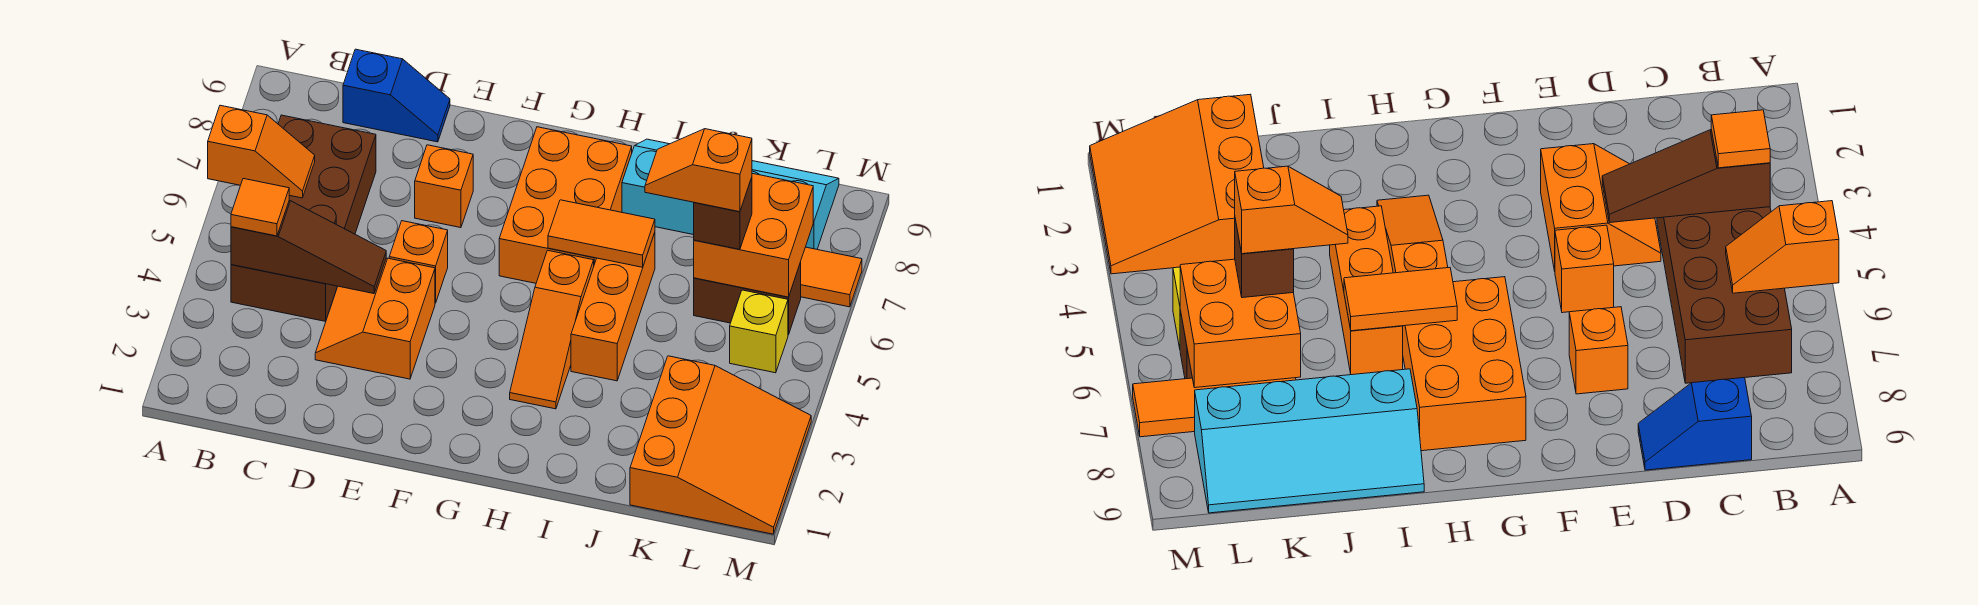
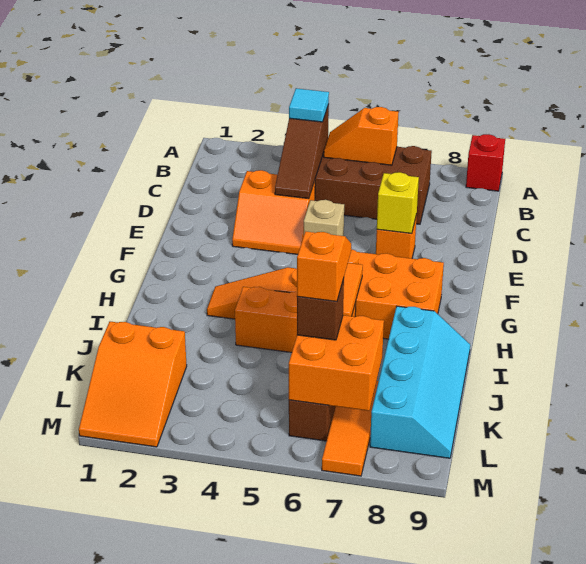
orange slope A6:B6 level 2 top A -> orange slope B5:B6 level 2 top 6
none -> red brick A9 level 1
orange tile B4 level 3 -> cyan tile B4 level 3
blue slope C9:D9 level 1 top C -> none
orange slope D3:E4 level 1 top E -> orange slope D3:E4 level 1 top D
orange brick E5 level 1 -> tan brick E5 level 1
orange slope K1:M3 level 1 top K -> orange slope K1:M2 level 1 top K
yellow brick L5 level 1 -> yellow brick E7 level 2

